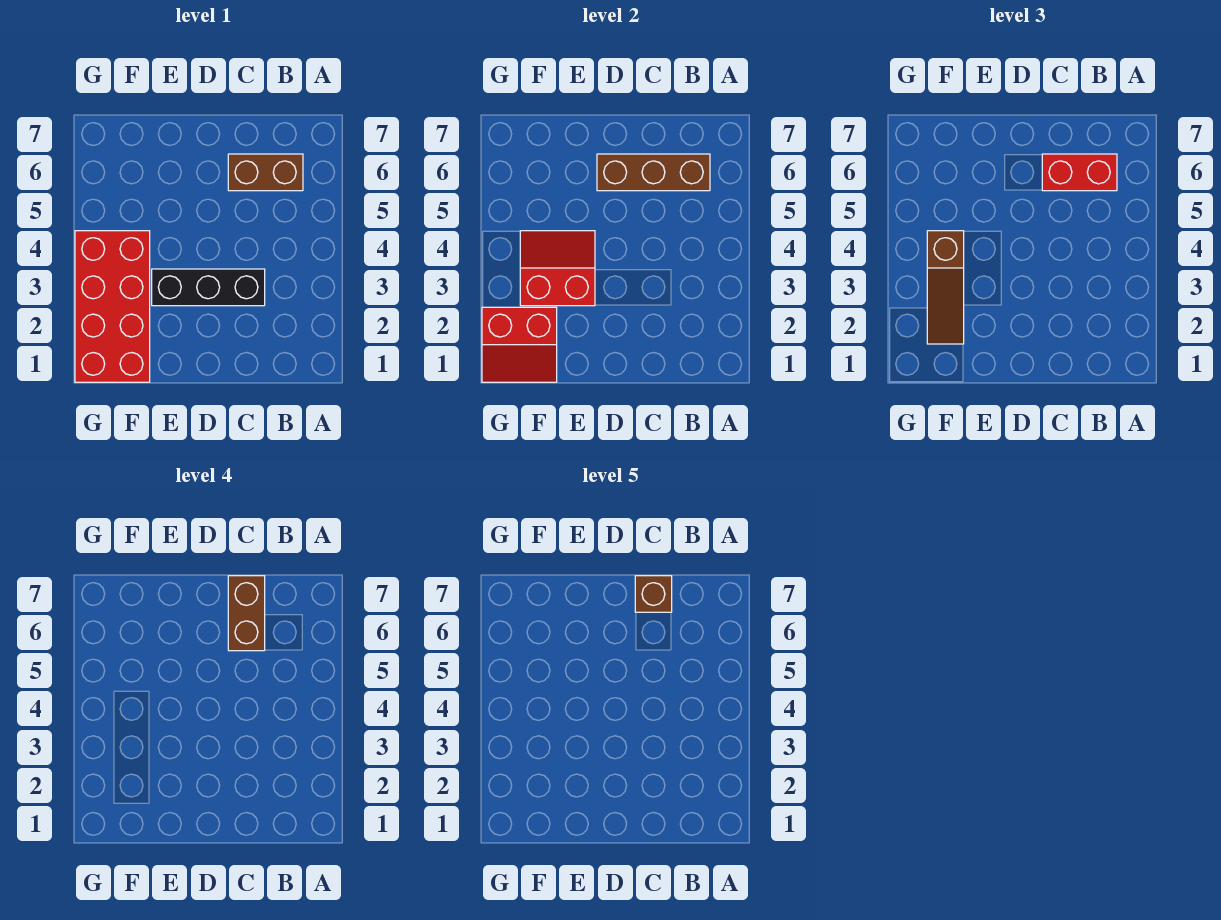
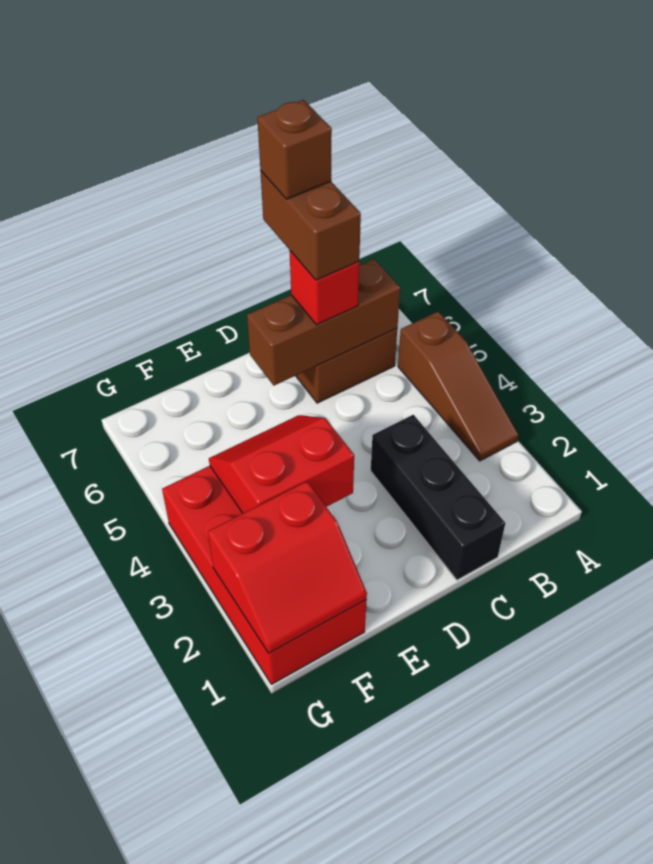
red brick B6:C6 level 3 -> red brick C6 level 3
black brick C3:E3 level 1 -> black brick C1:C3 level 1
brown slope F2:F4 level 3 top 4 -> brown slope A3:A5 level 1 top 5

